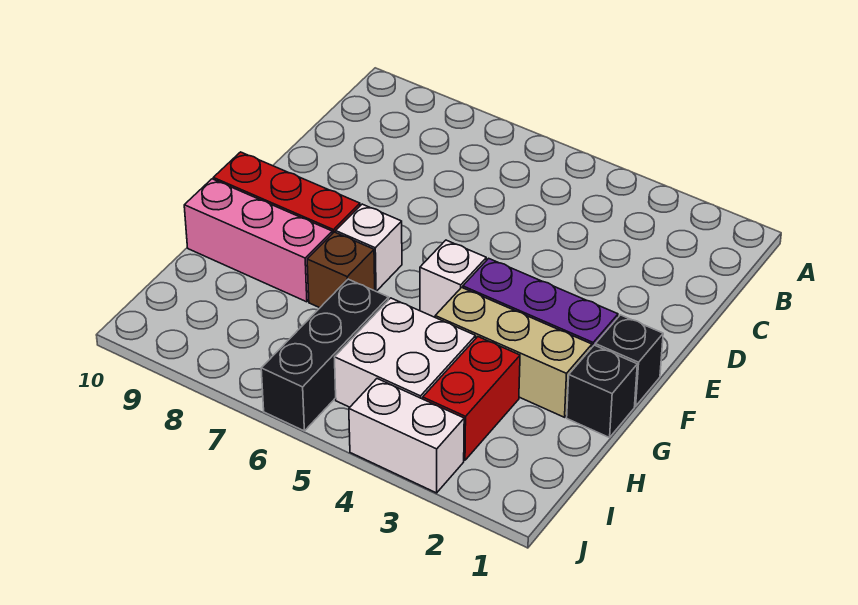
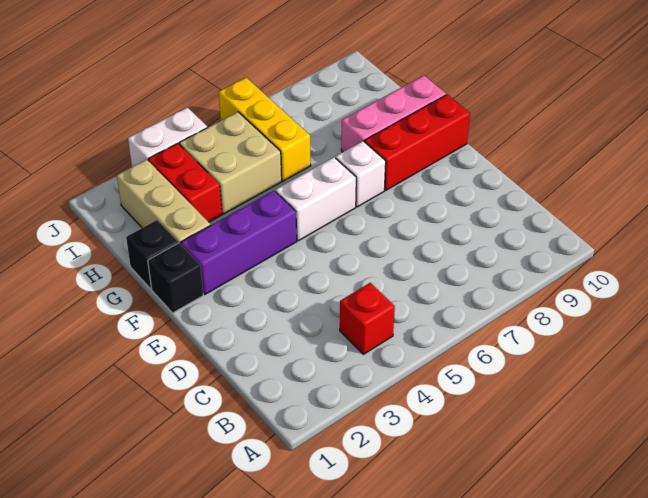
none -> red brick B4 level 1
white brick F5 level 1 -> white brick F5:F6 level 1
tan brick G2:G4 level 1 -> tan brick G2:I2 level 1
brown brick G7 level 1 -> none
white brick H4:I5 level 1 -> tan brick H4:I5 level 1
black brick H6:J6 level 1 -> yellow brick H6:J6 level 1

